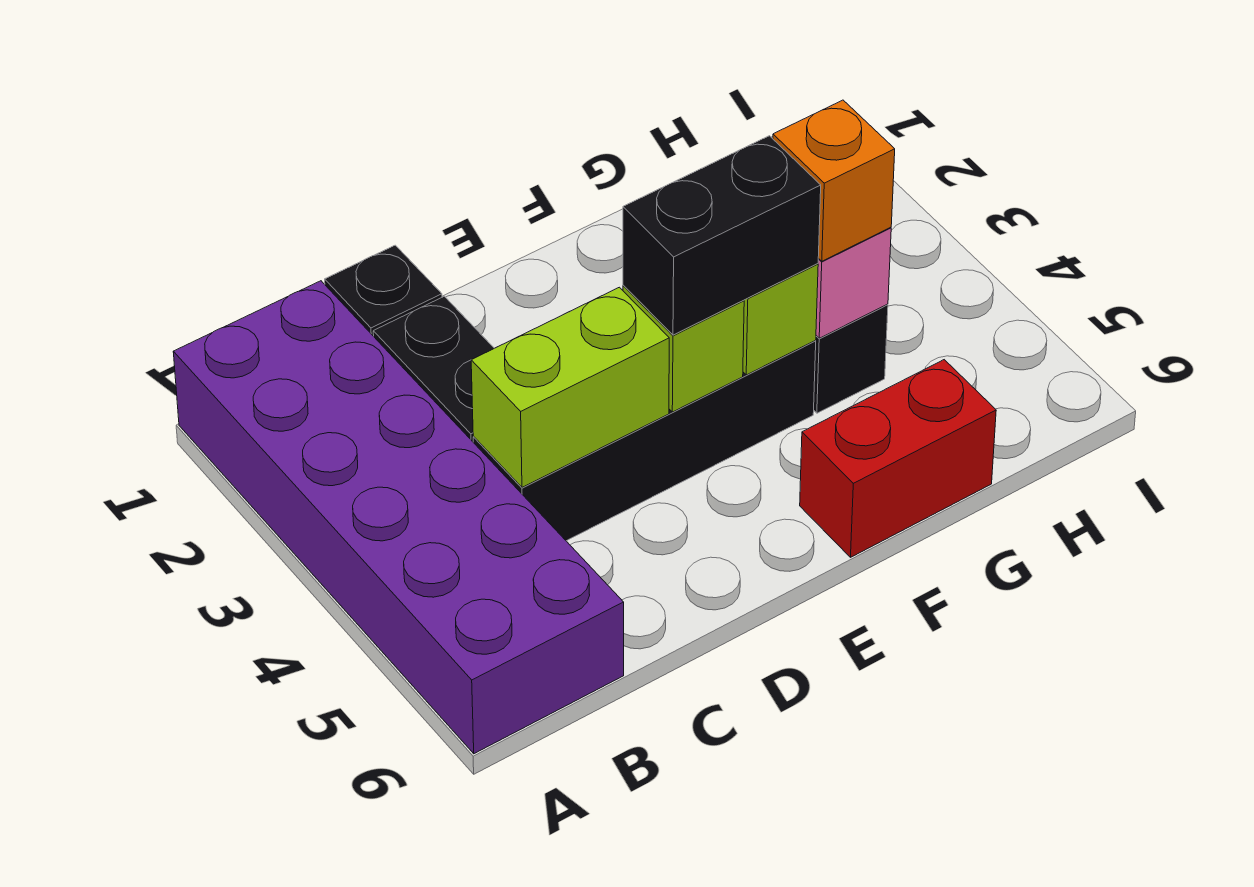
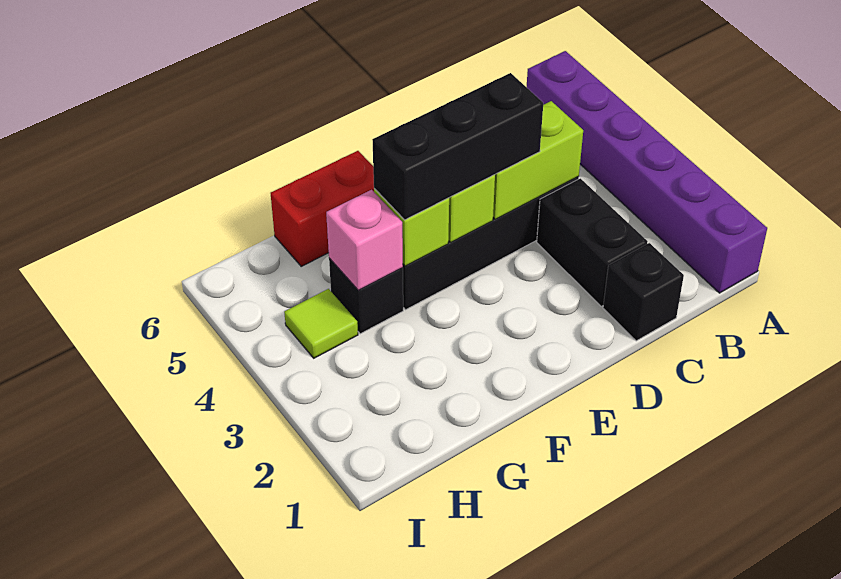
purple brick A1:B6 level 1 -> purple brick A1:A6 level 1
black brick E4:F4 level 3 -> black brick D4:F4 level 3
orange brick G4 level 3 -> none
none -> lime tile H4 level 1

